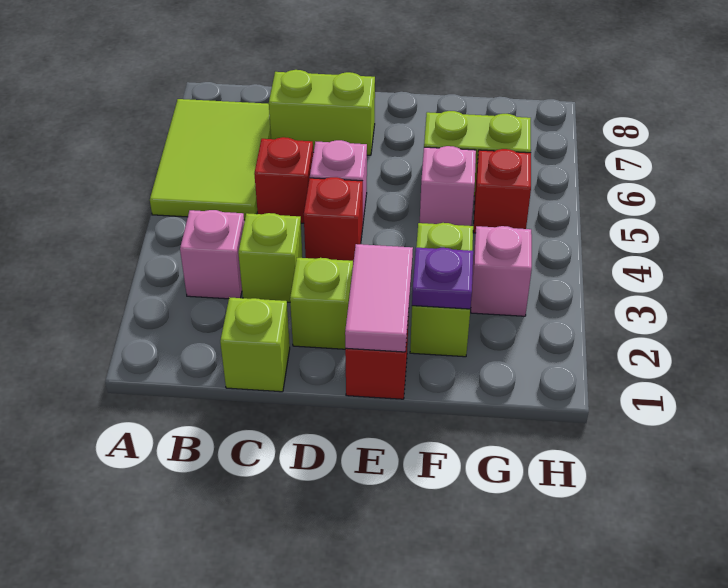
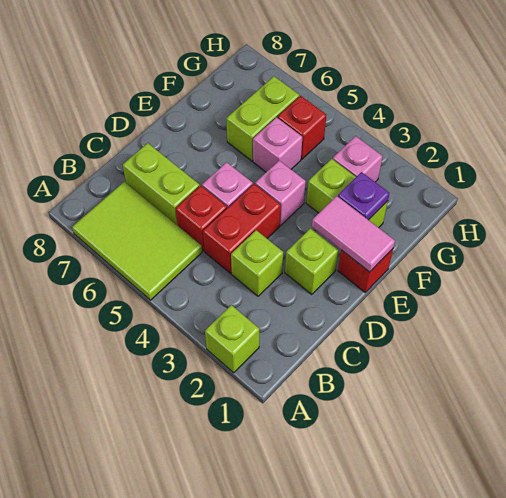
pink brick B3 level 1 -> pink brick E4 level 1
lime brick C1 level 1 -> lime brick A2 level 1
lime brick C7:D7 level 1 -> lime brick C6:C7 level 1
red brick D4 level 1 -> red brick C4:D4 level 1

